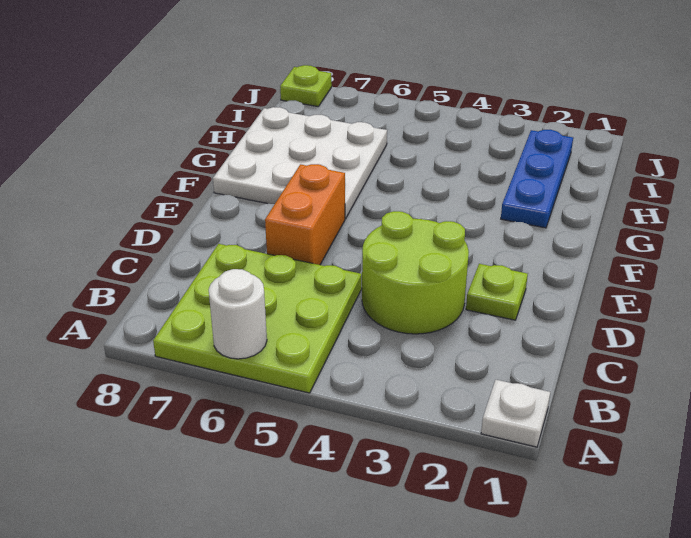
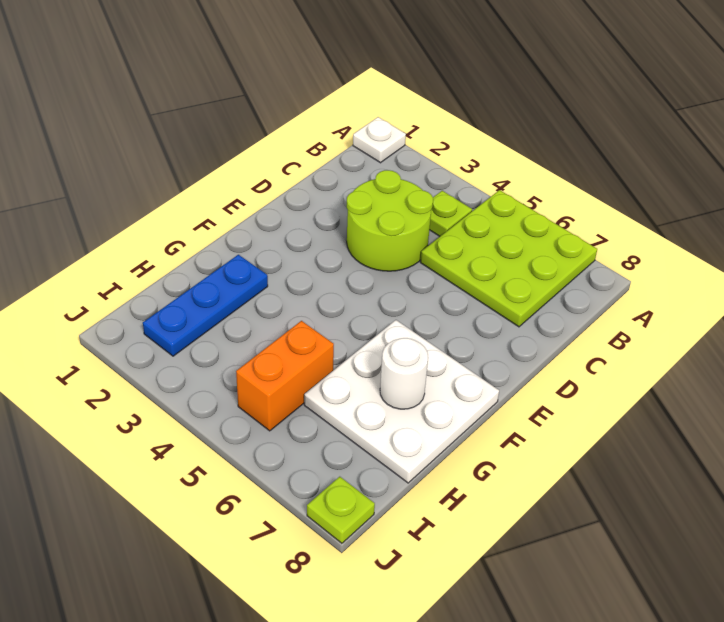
white round brick A6 level 2 -> white round brick G7 level 2
lime plate D2 level 1 -> lime plate B4 level 1
orange brick D6:E6 level 1 -> orange brick H5:I5 level 1

